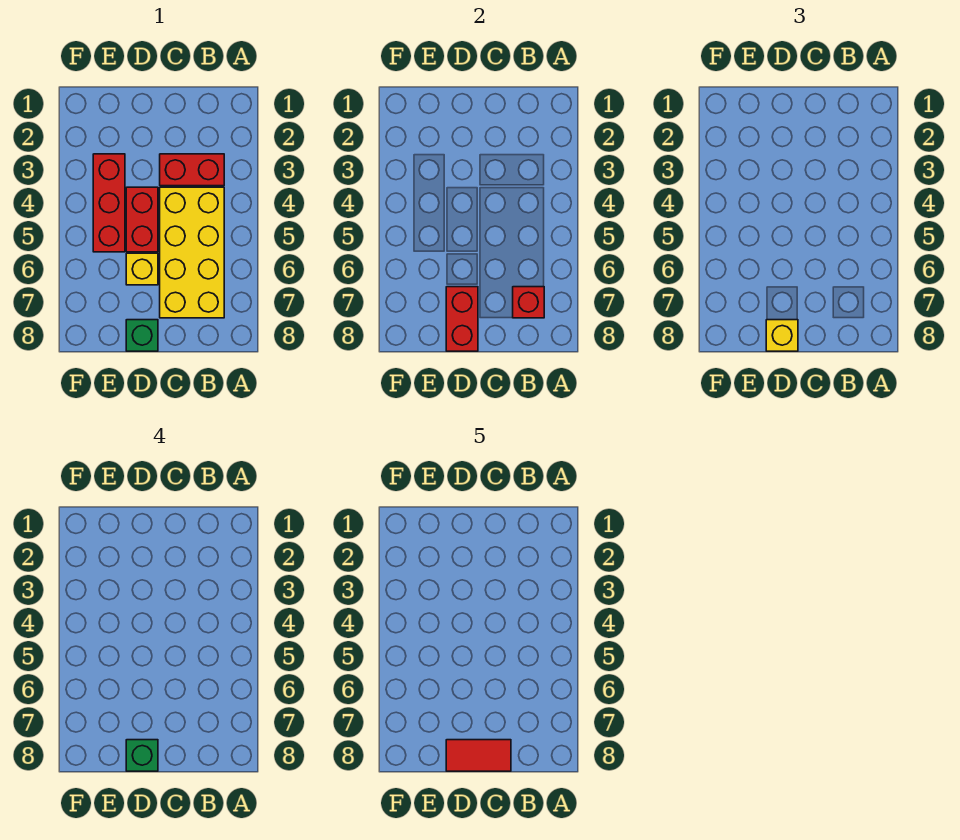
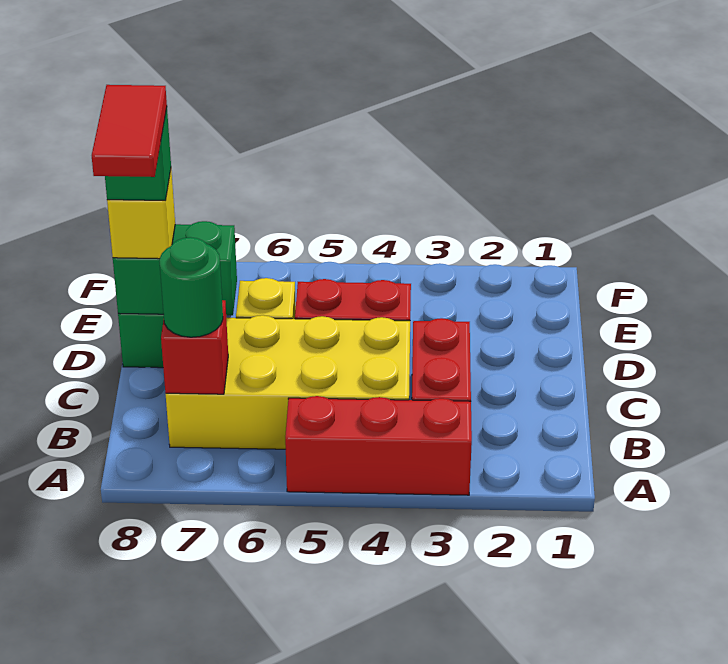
none -> green round brick B7 level 3
red brick D7:D8 level 2 -> green brick D7:D8 level 2
red brick E3:E5 level 1 -> red brick A3:A5 level 1

